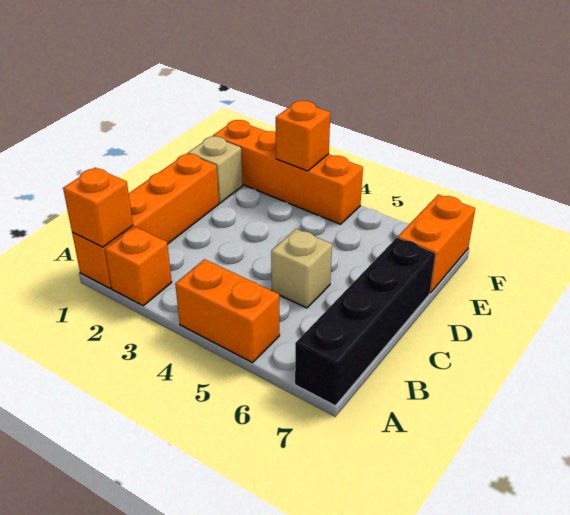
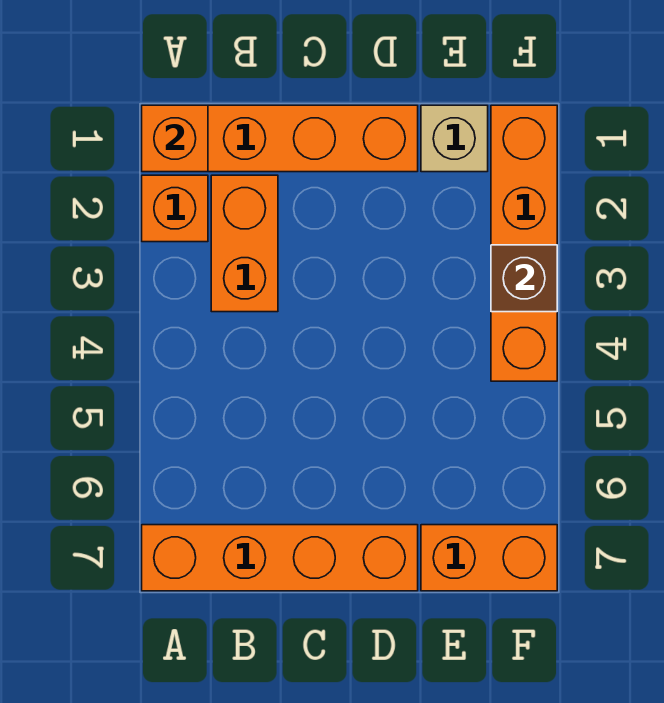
orange brick A4:A5 level 1 -> orange brick B2:B3 level 1
black brick A7:D7 level 1 -> orange brick A7:D7 level 1
tan brick C5 level 1 -> none
orange brick F3 level 2 -> brown brick F3 level 2

